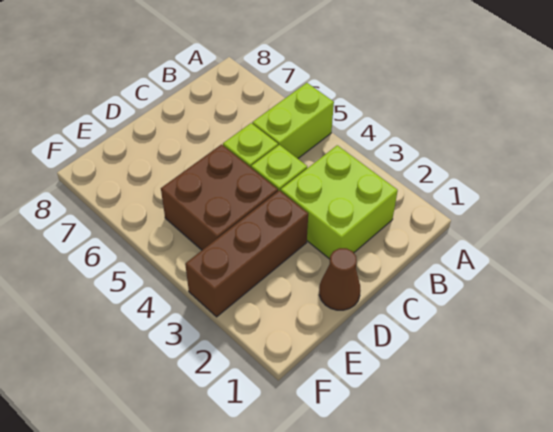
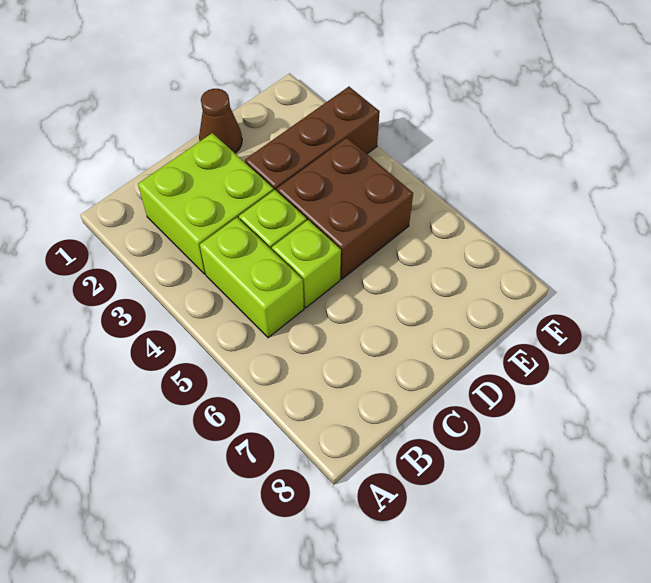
lime brick A5:B5 level 1 -> lime brick B4:B5 level 1

